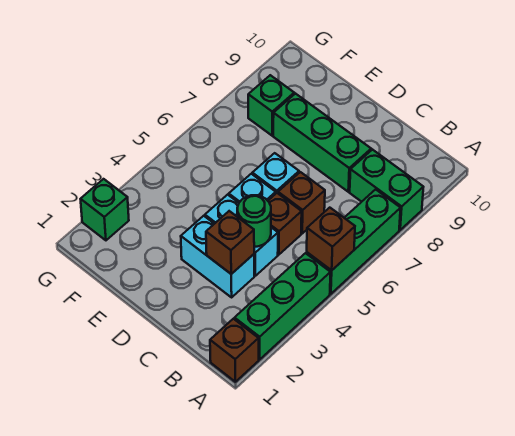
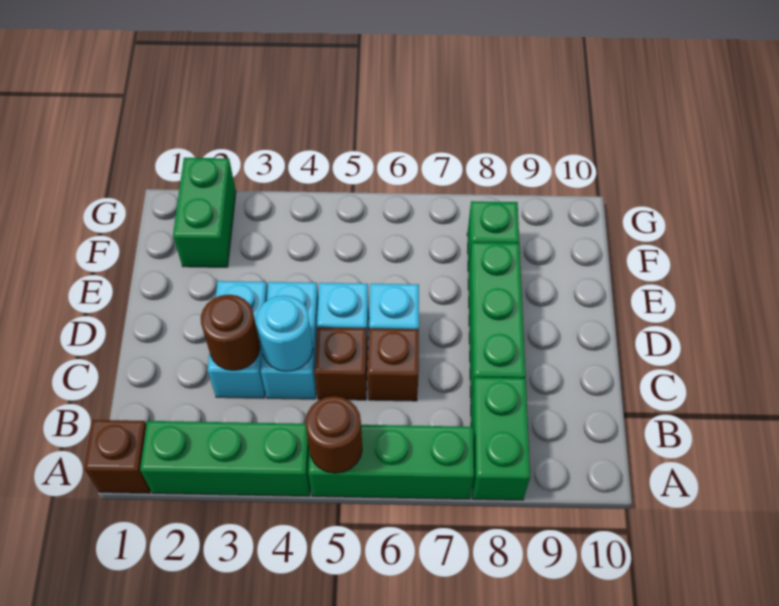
brown brick A5 level 2 -> brown round brick A5 level 2
brown brick C3 level 2 -> brown round brick C3 level 2
green round brick C4 level 2 -> cyan round brick C4 level 2
green brick G2 level 1 -> green brick F2:G2 level 1

